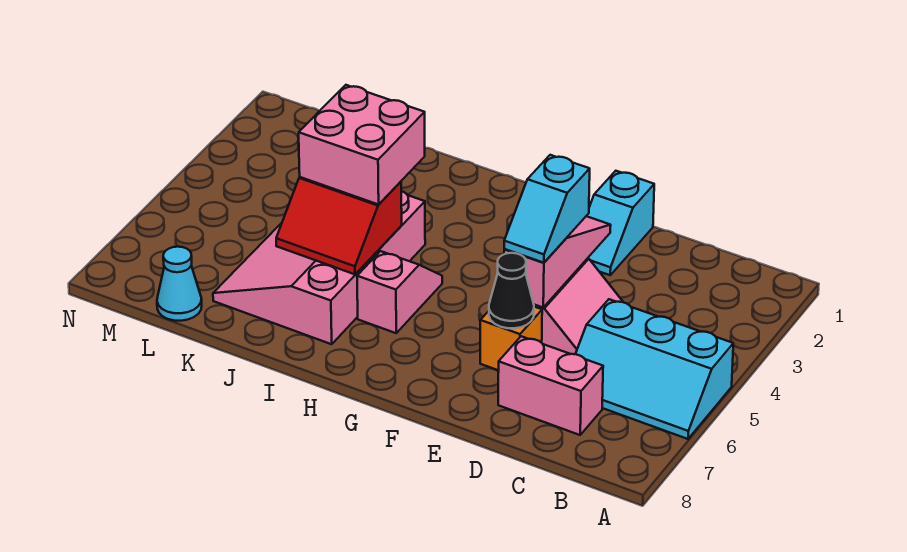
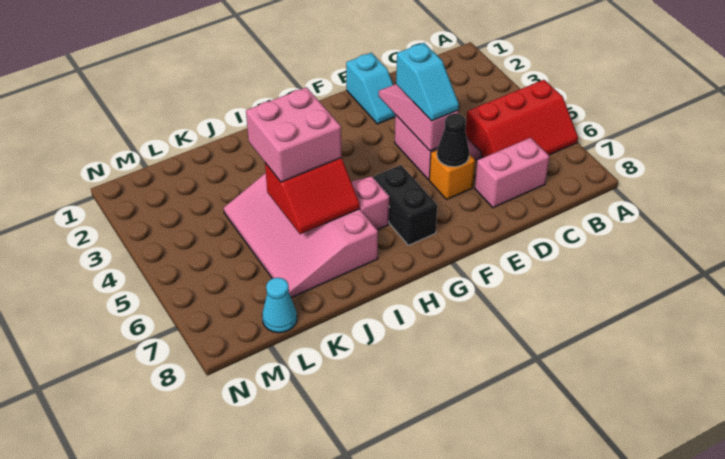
cyan slope A5:C6 level 1 top 5 -> red slope A5:C6 level 1 top 5
none -> black brick G6:G7 level 1

